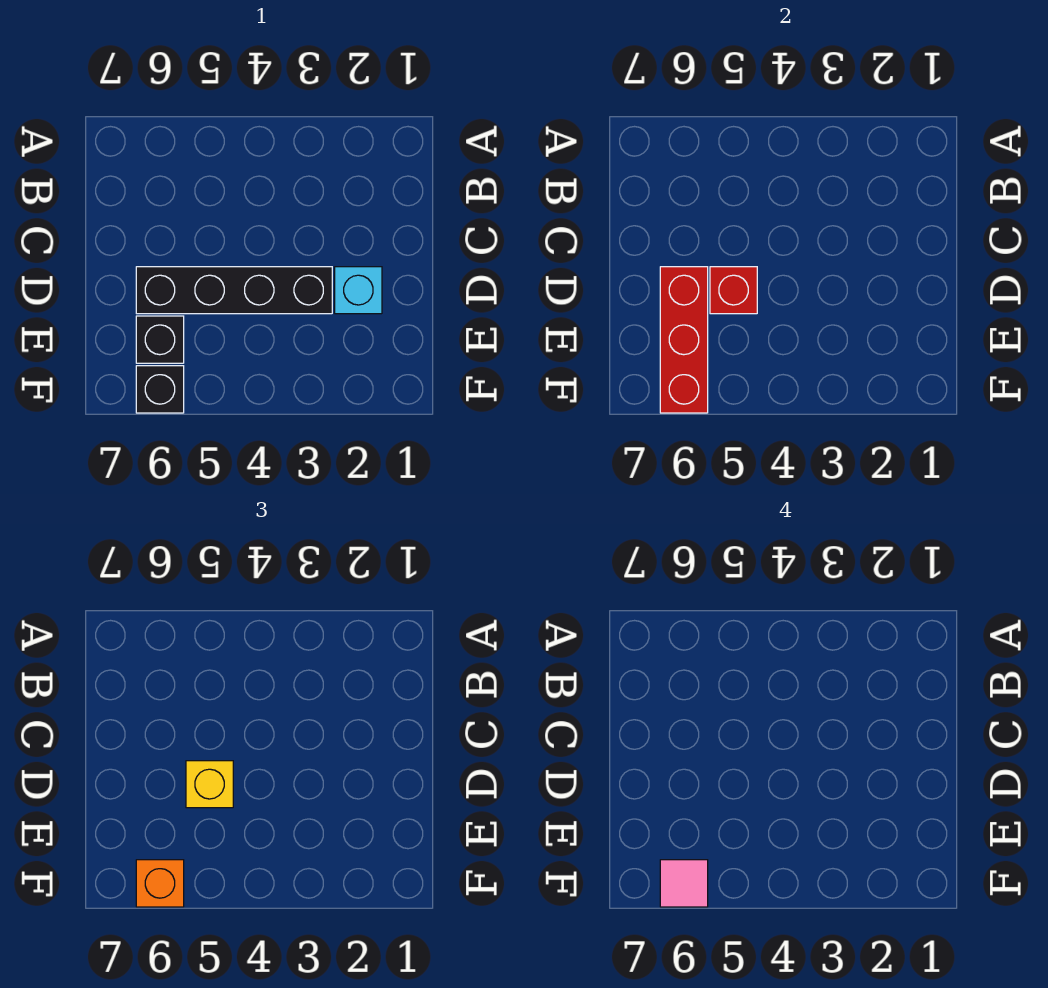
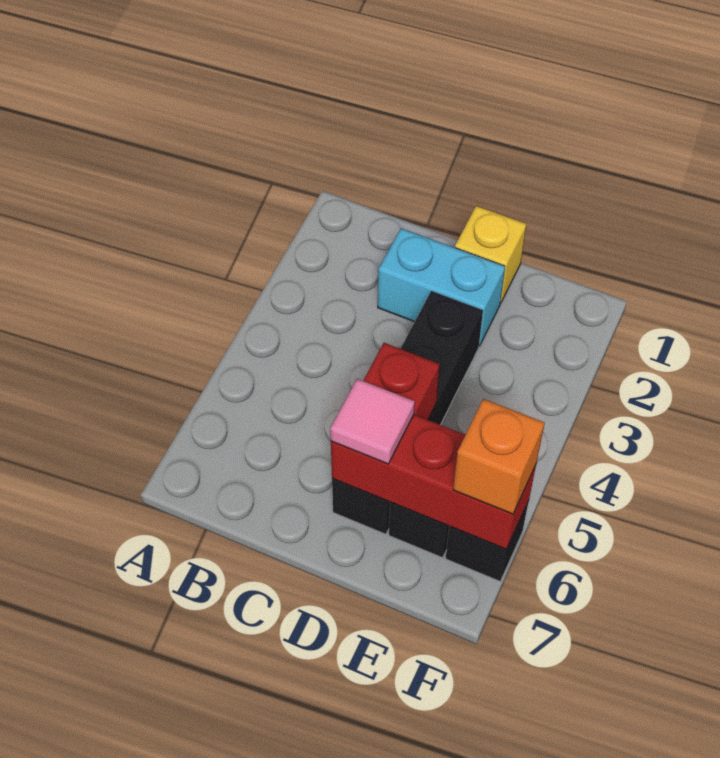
cyan brick D2 level 1 -> cyan brick C2:D2 level 1
yellow brick D5 level 3 -> yellow brick D1 level 1
pink tile F6 level 4 -> pink tile D6 level 3

